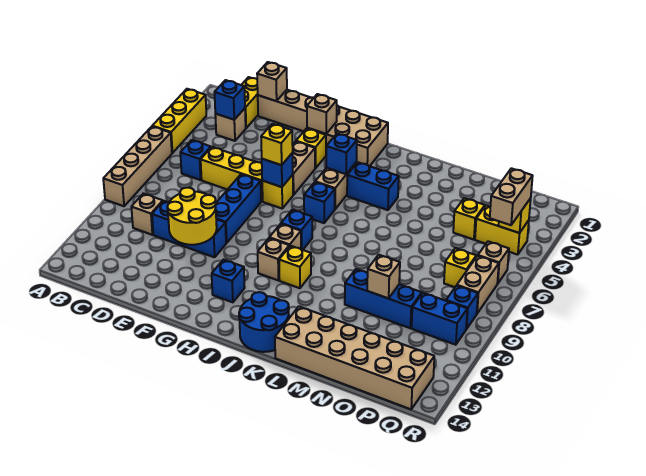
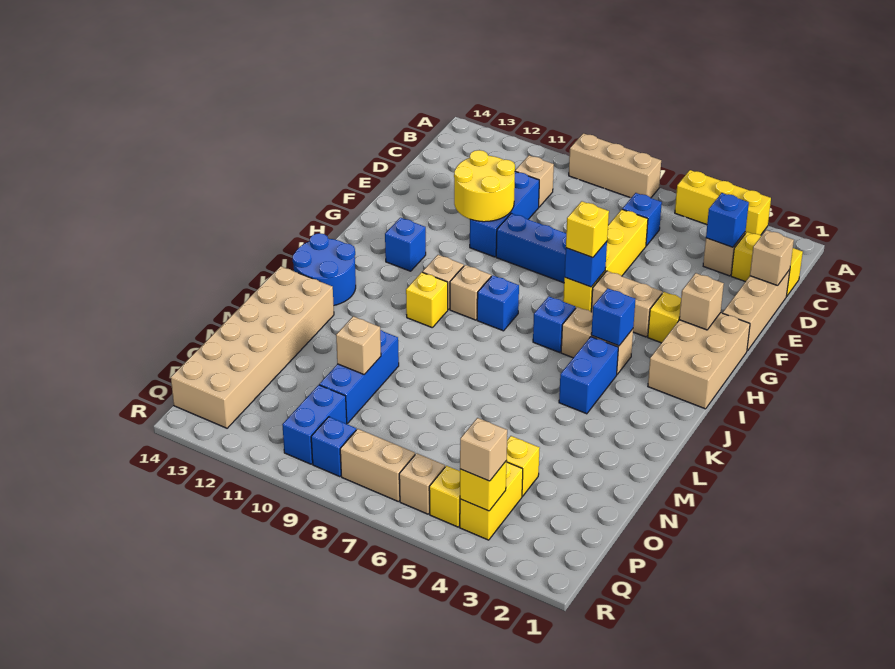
tan brick A6:A9 level 1 -> tan brick A7:A9 level 1
yellow brick P7 level 1 -> yellow brick Q5 level 1
tan brick Q4:Q5 level 3 -> tan brick Q4 level 3

